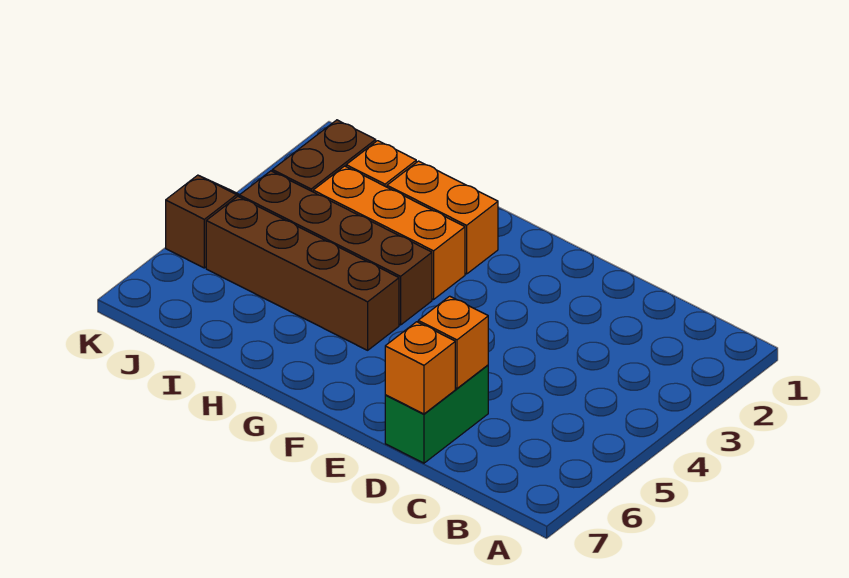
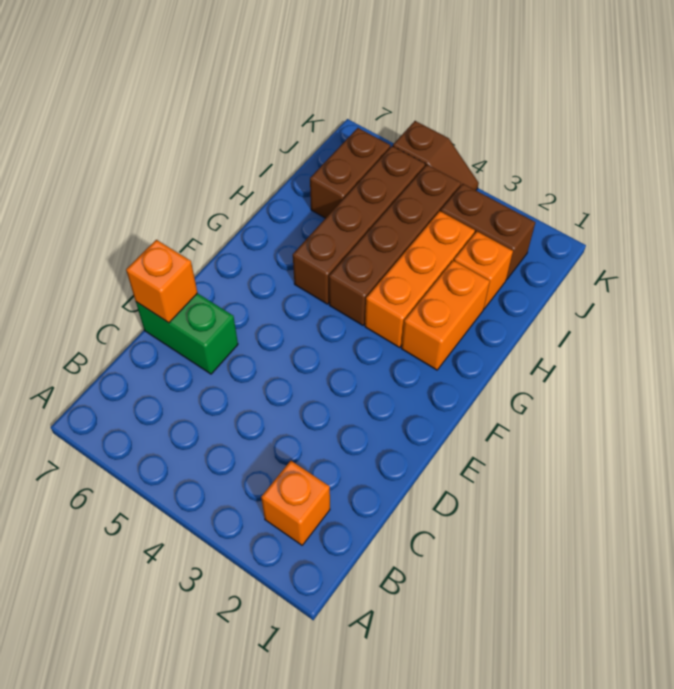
orange brick D6 level 2 -> orange brick B2 level 1
none -> brown brick I6:J6 level 1

